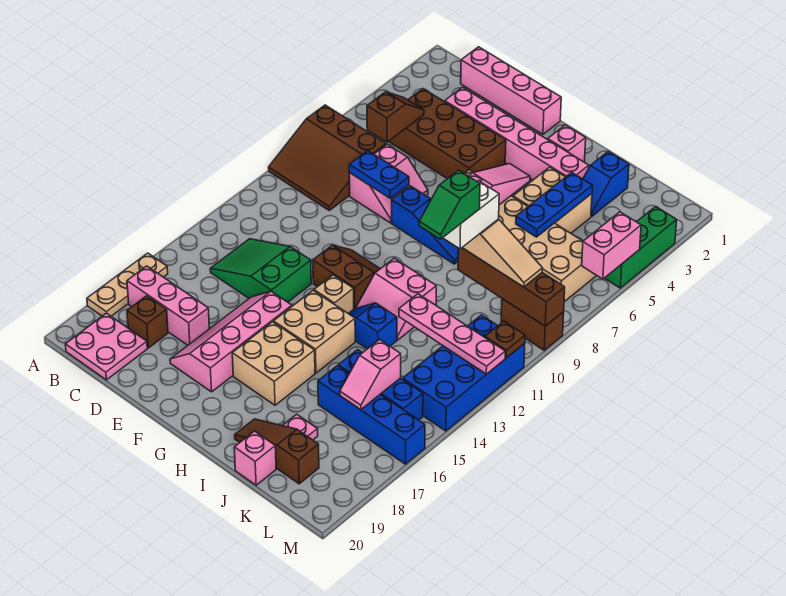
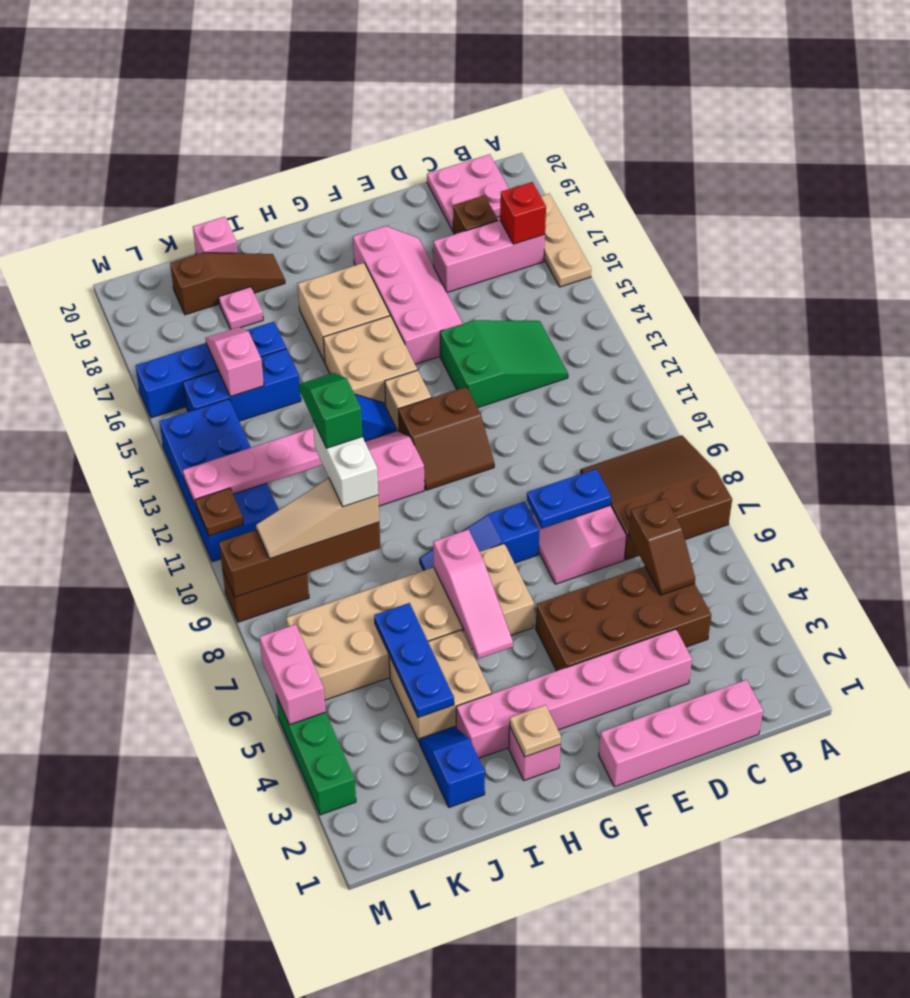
none -> red brick B17 level 2
none -> tan plate H2 level 2

